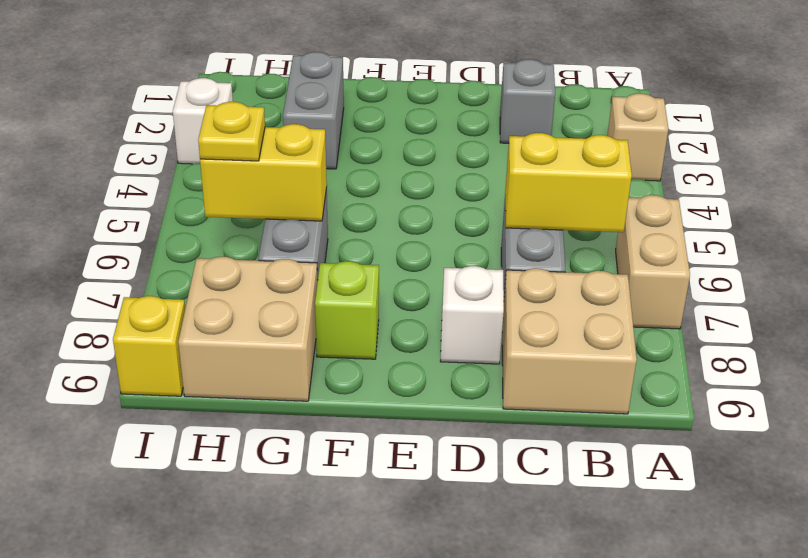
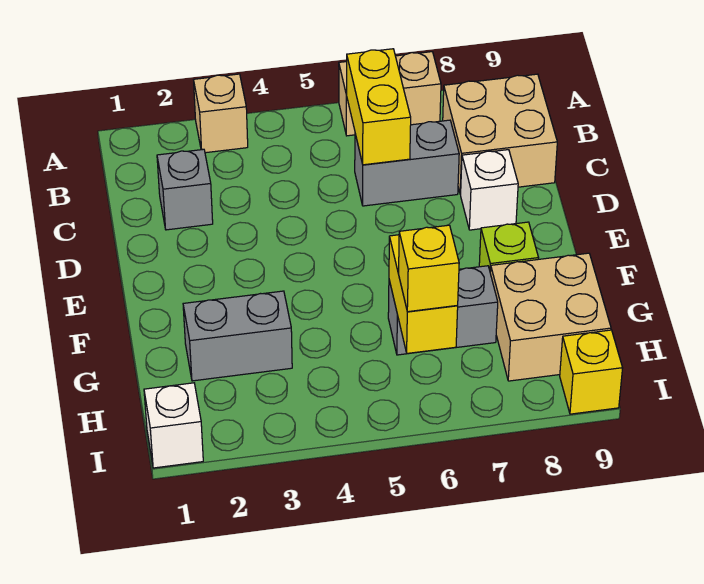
yellow plate H6 level 3 -> yellow brick H6 level 3
white brick I3 level 1 -> white brick I1 level 1

